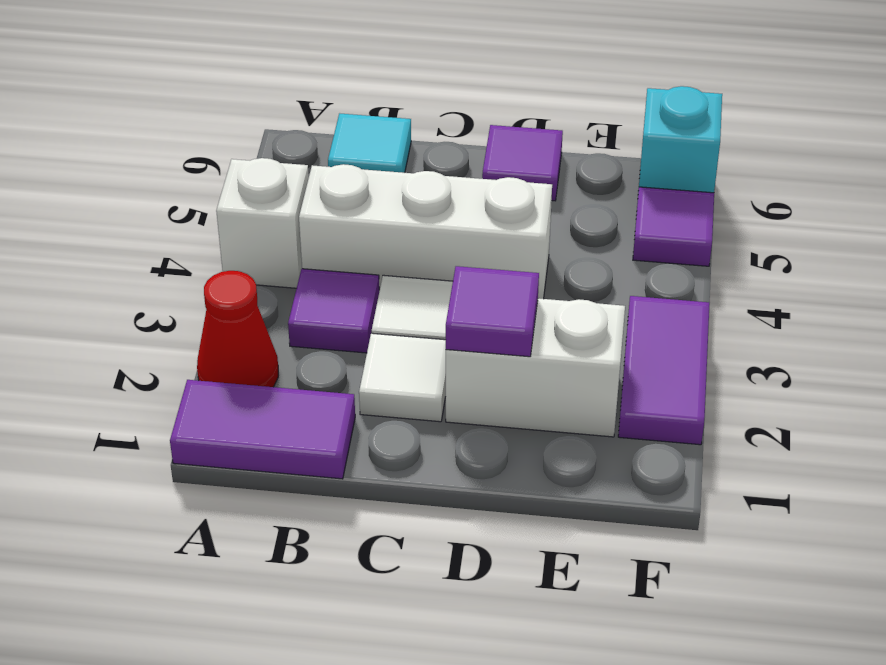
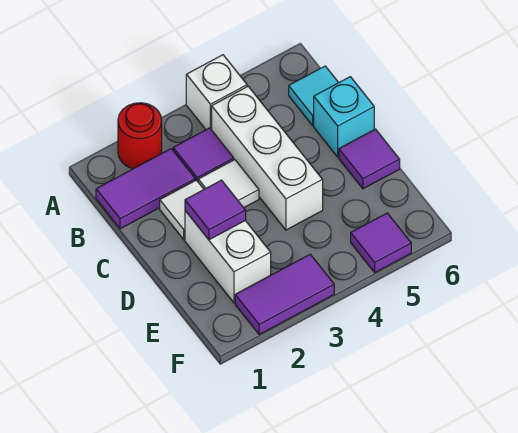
purple tile A1:B1 level 1 -> purple tile B1:B2 level 1
red cone A2 level 1 -> red round brick A2 level 1
cyan brick F6 level 1 -> cyan brick C6 level 1

